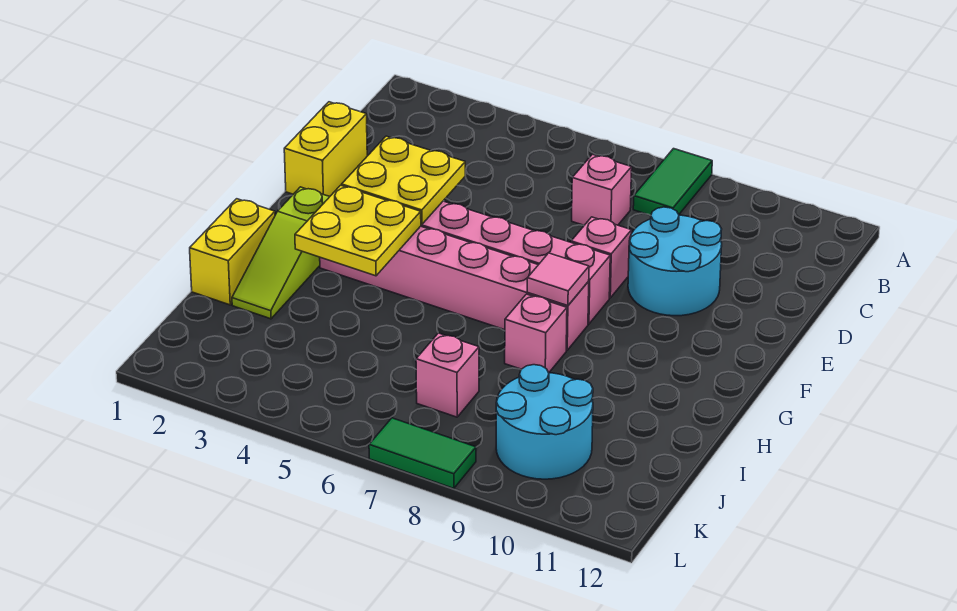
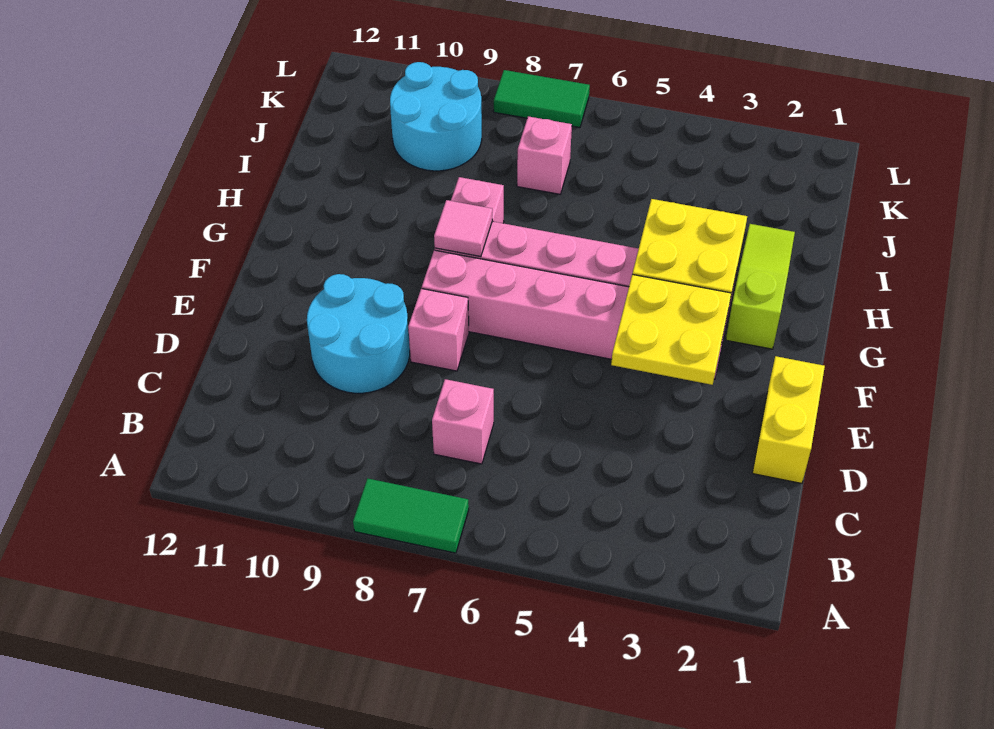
green tile A8:B8 level 1 -> green tile A7:A8 level 1
yellow brick H1:I1 level 1 -> none

